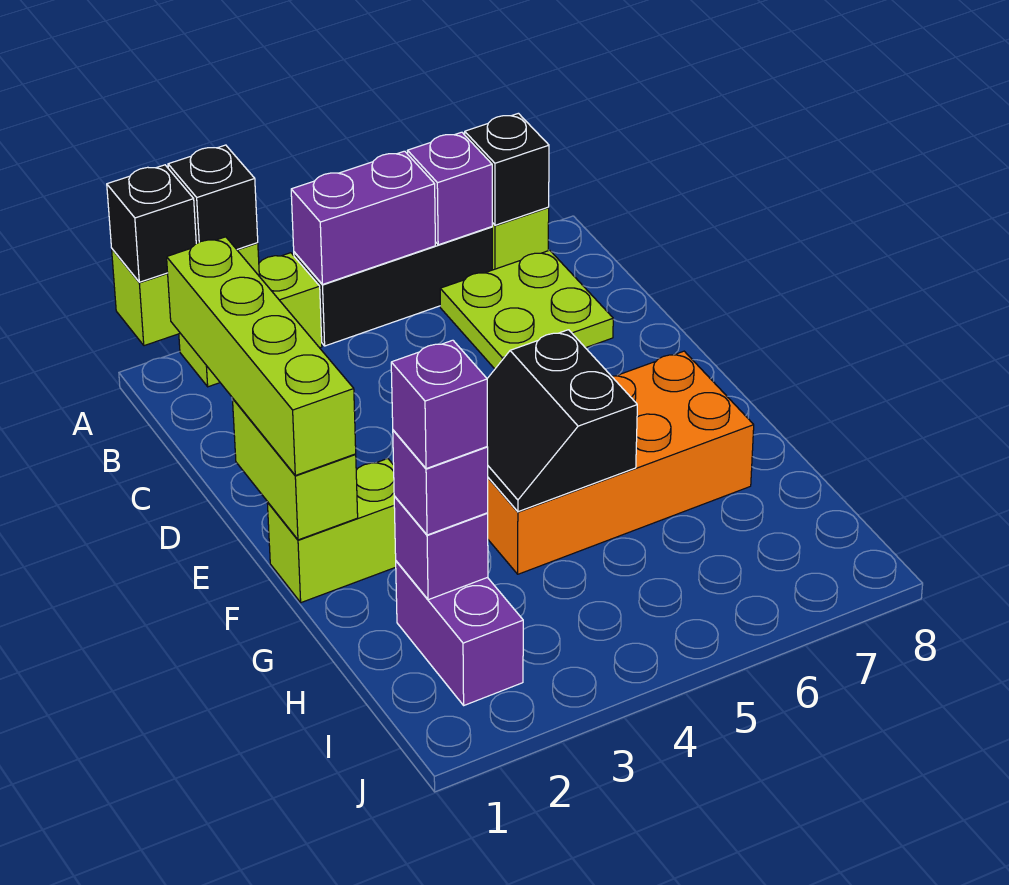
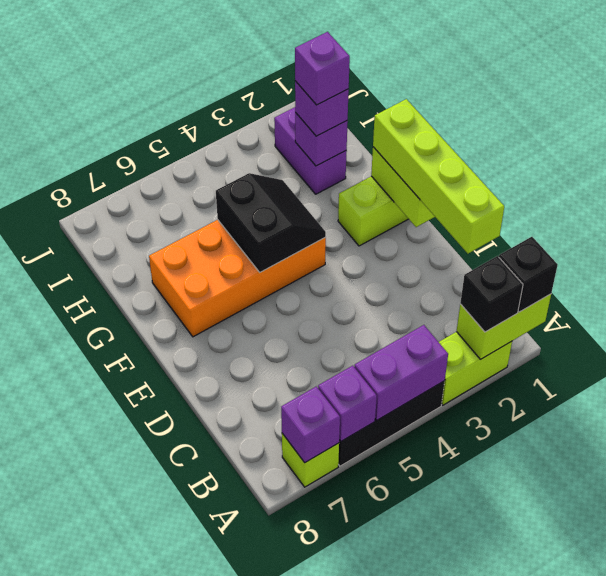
black brick A7 level 2 -> purple brick A7 level 2
lime plate B6:C7 level 1 -> none

